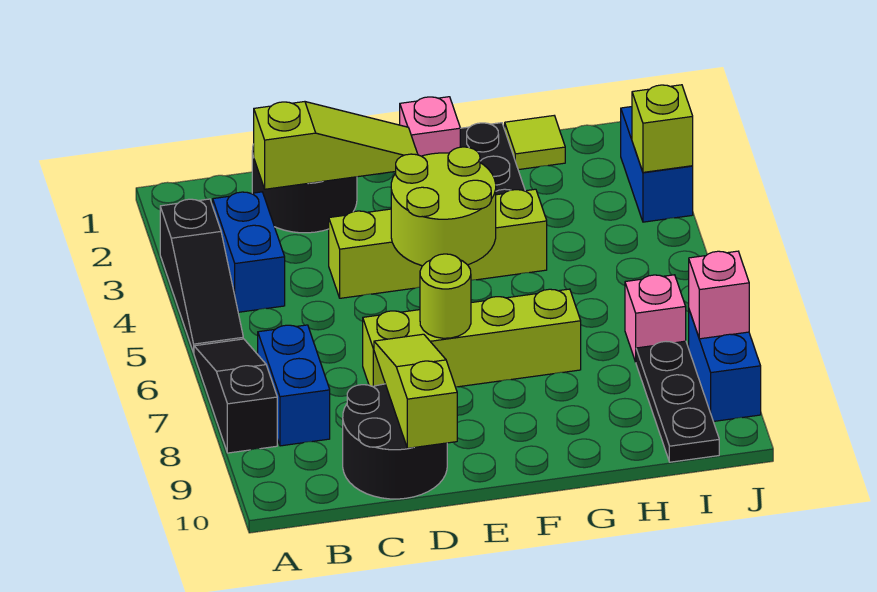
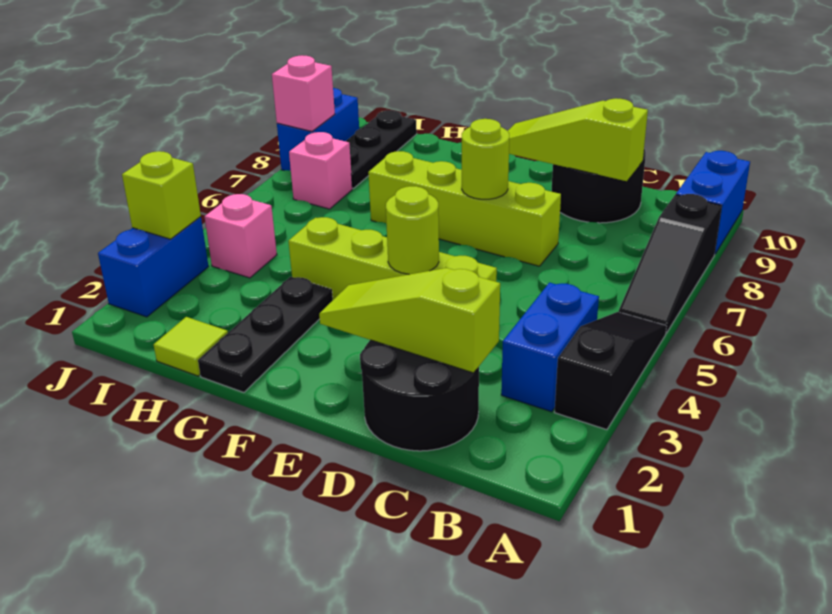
blue brick B7:B8 level 1 -> blue brick A9:A10 level 1
lime slope D8:D10 level 2 top 10 -> lime slope C9:E9 level 2 top C
lime round brick E4:F5 level 2 -> lime round brick E4 level 2
pink brick F1 level 1 -> pink brick I4 level 1

